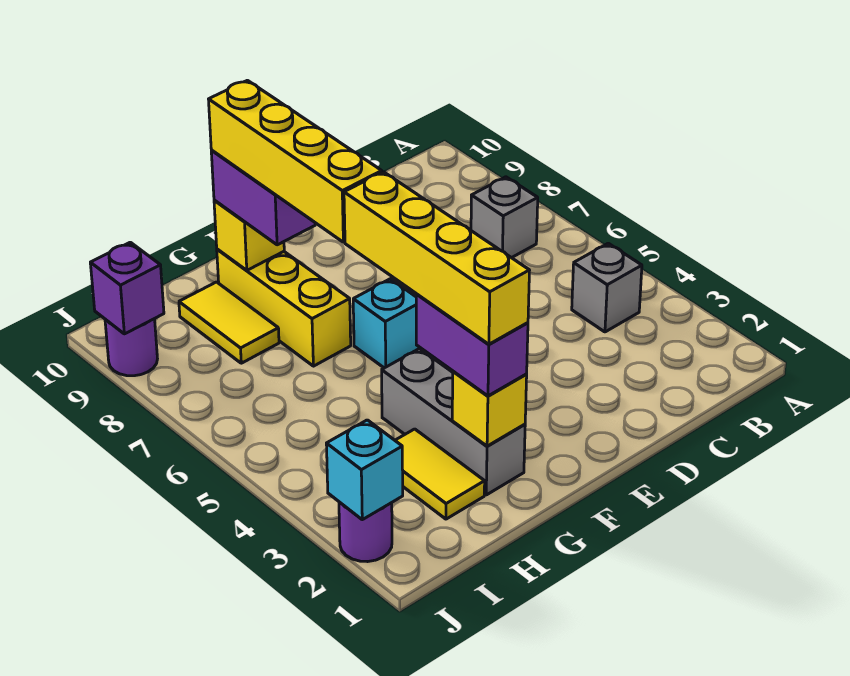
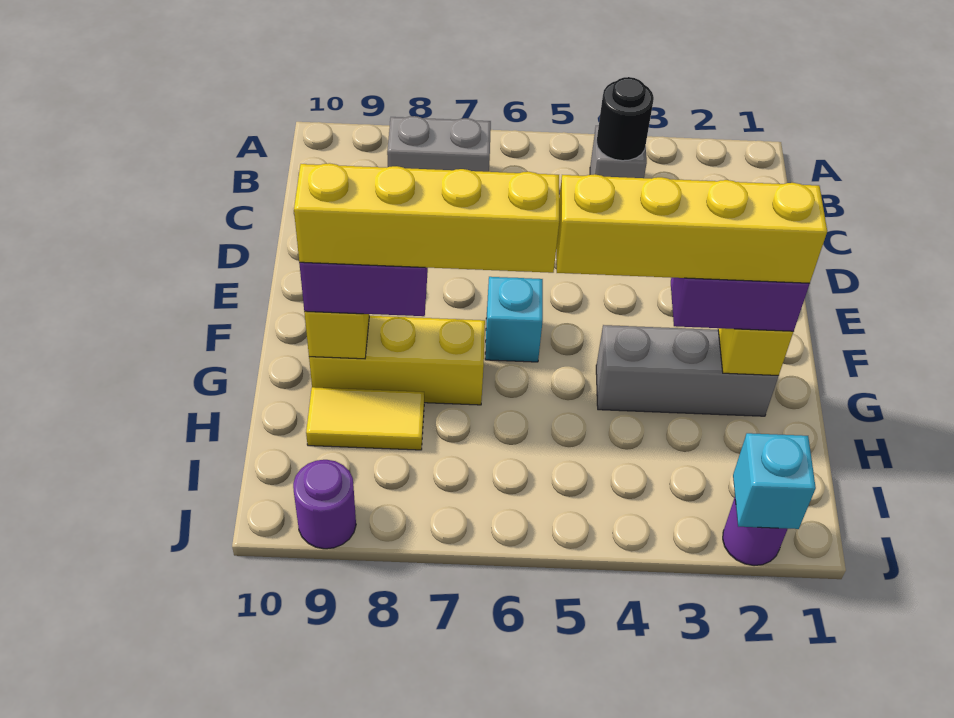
none -> black round brick B4 level 2
grey brick B7 level 1 -> grey brick B7:B8 level 1
yellow tile H2:H3 level 1 -> none
purple brick J9 level 2 -> none

